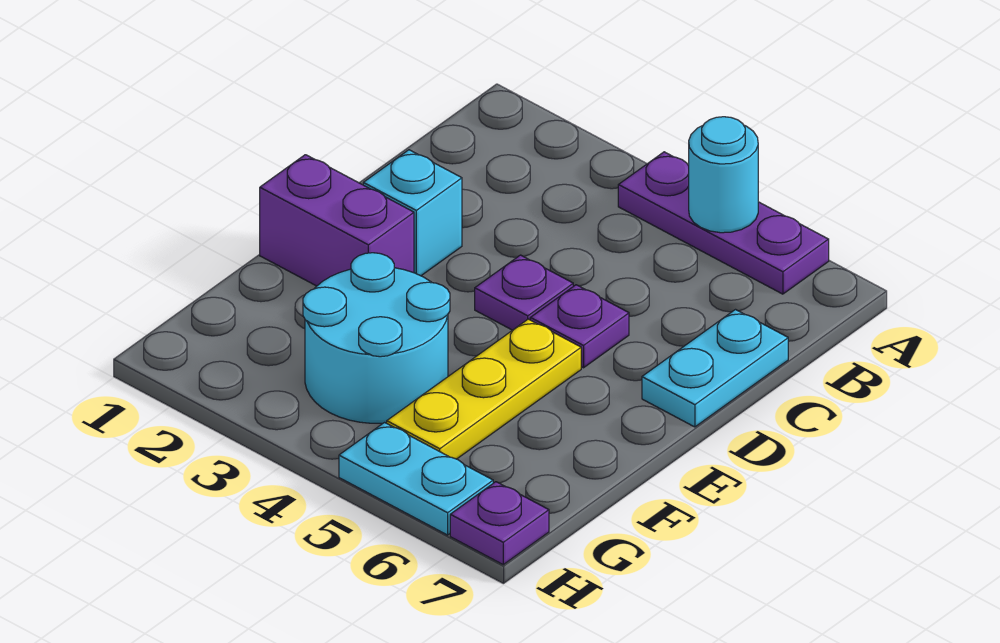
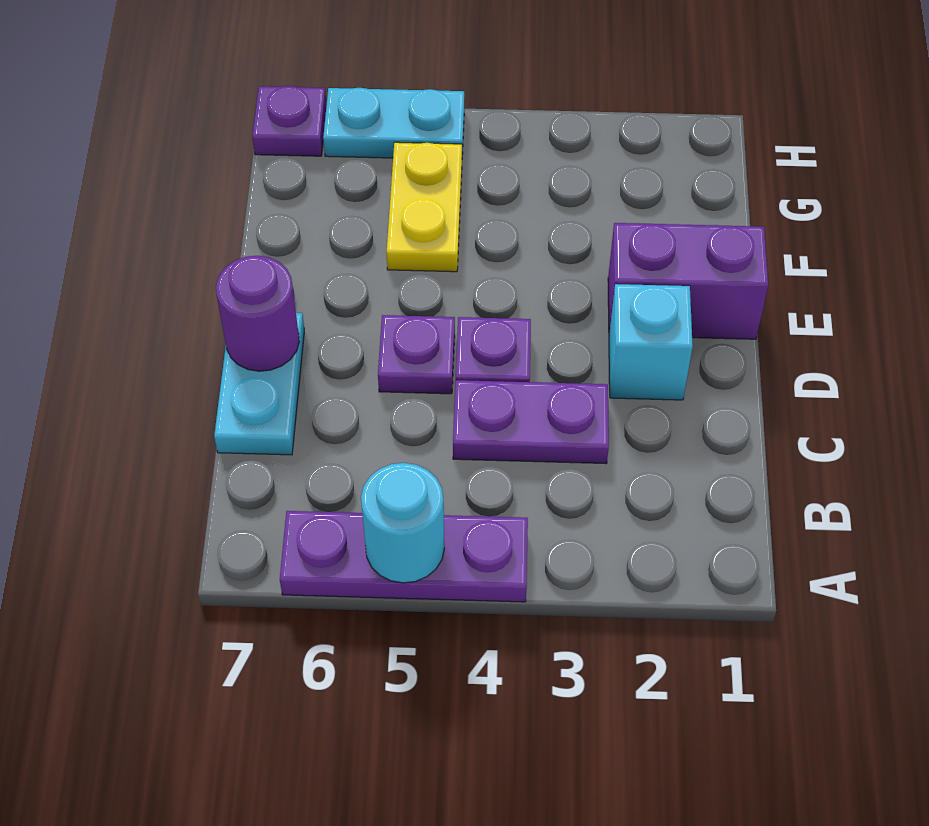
none -> purple plate C3:C4 level 1
none -> purple round brick D7 level 2
yellow plate E5:G5 level 1 -> yellow plate F5:G5 level 1
cyan round brick F3:G4 level 1 -> none

